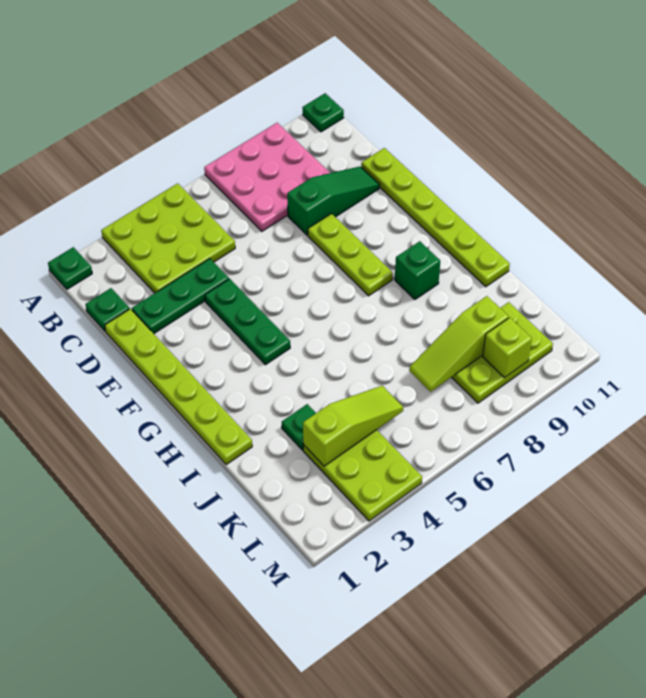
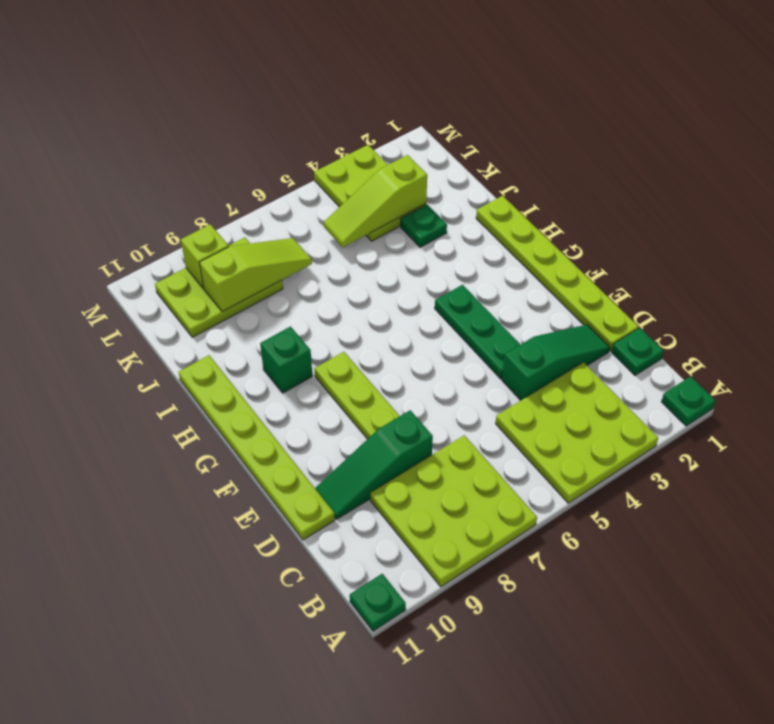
pink plate A7:C9 level 1 -> lime plate A7:C9 level 1
green plate D2:D4 level 1 -> green slope D2:D4 level 1 top 4

